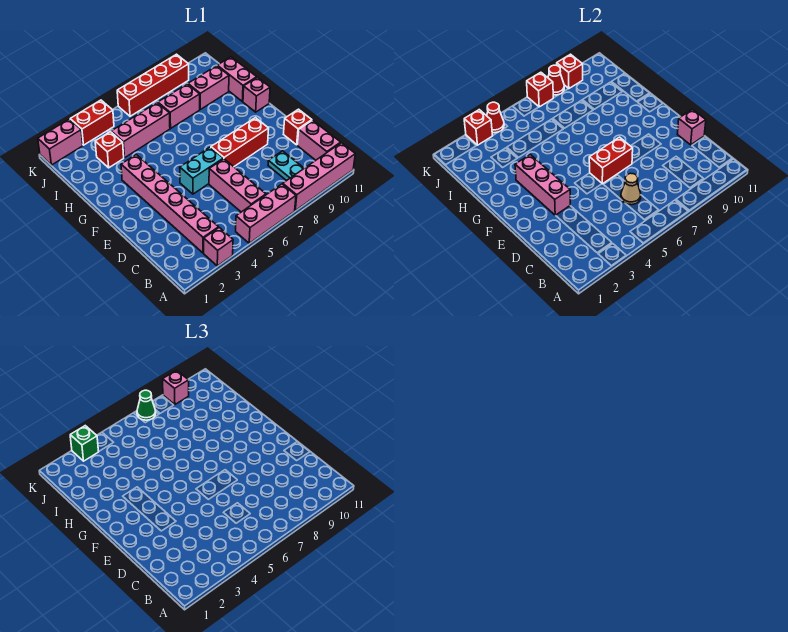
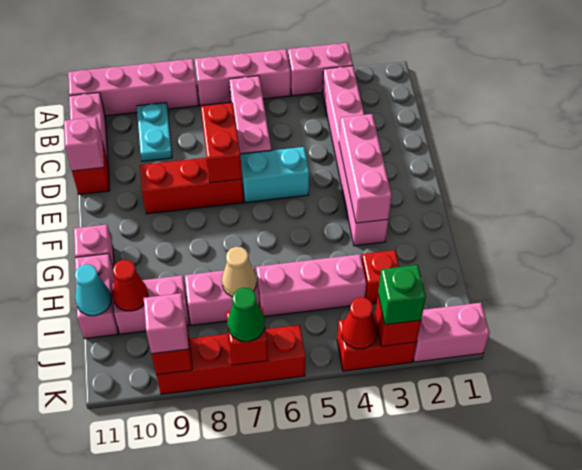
pink brick A3 level 1 -> pink brick A3:A4 level 1
tan cone C6 level 2 -> tan cone I7 level 2
red brick E6:E7 level 2 -> red brick D7:E7 level 2
none -> cyan cone I11 level 2
red cone K8 level 2 -> red cone I10 level 2

